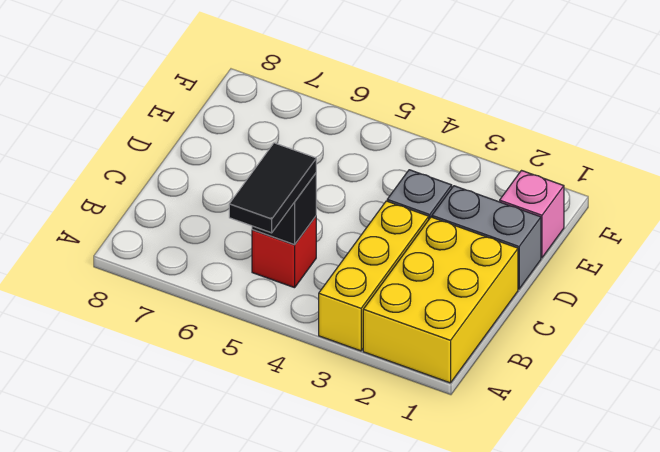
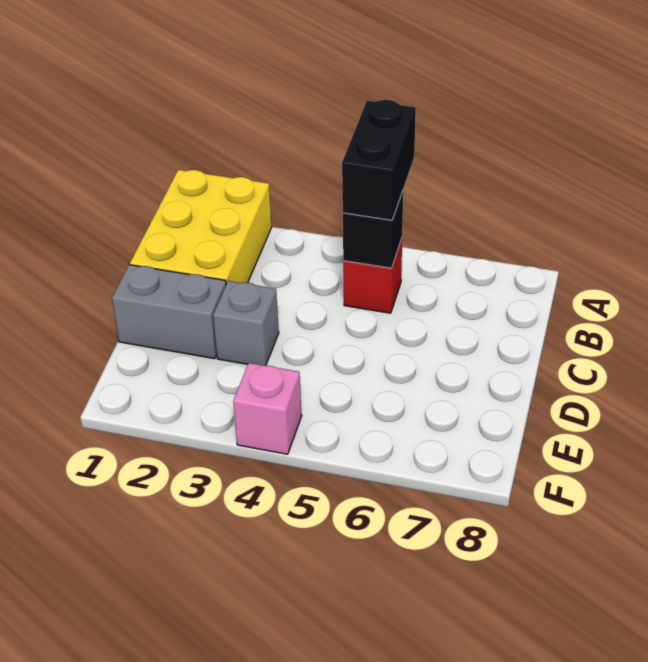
yellow brick A3:C3 level 1 -> none
black tile A5:B5 level 3 -> black brick A5:B5 level 3
pink brick E1 level 1 -> pink brick F4 level 1

